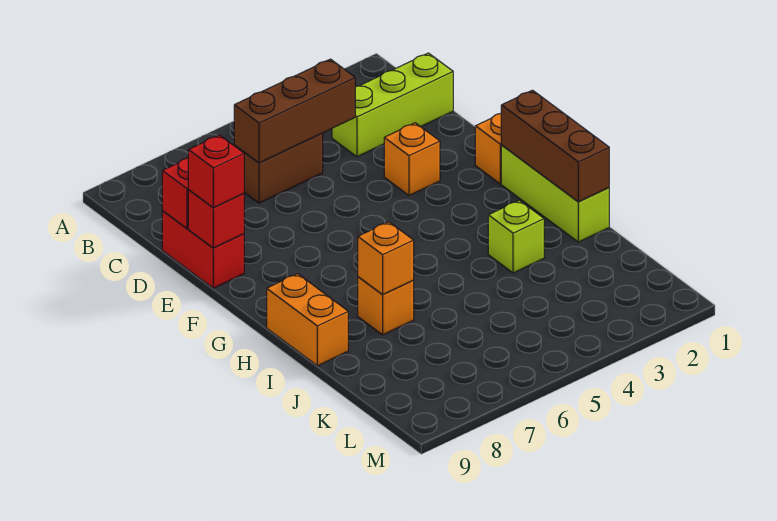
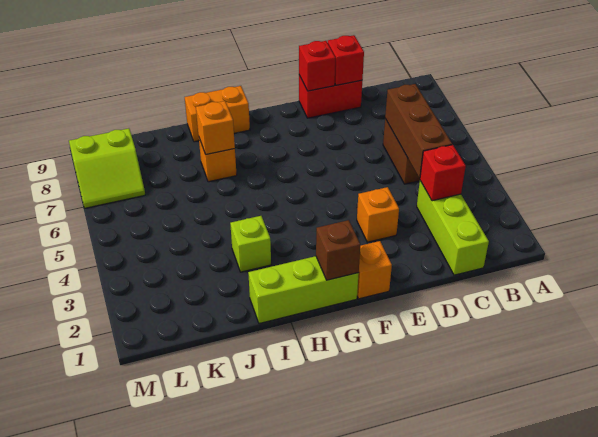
red brick E9 level 3 -> red brick C3 level 2
brown brick G1:I1 level 2 -> brown brick G1 level 2
none -> lime slope L7:M8 level 1 top 8

